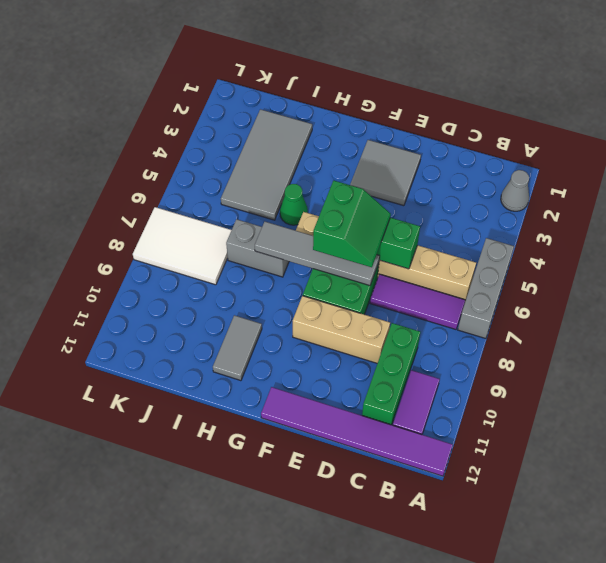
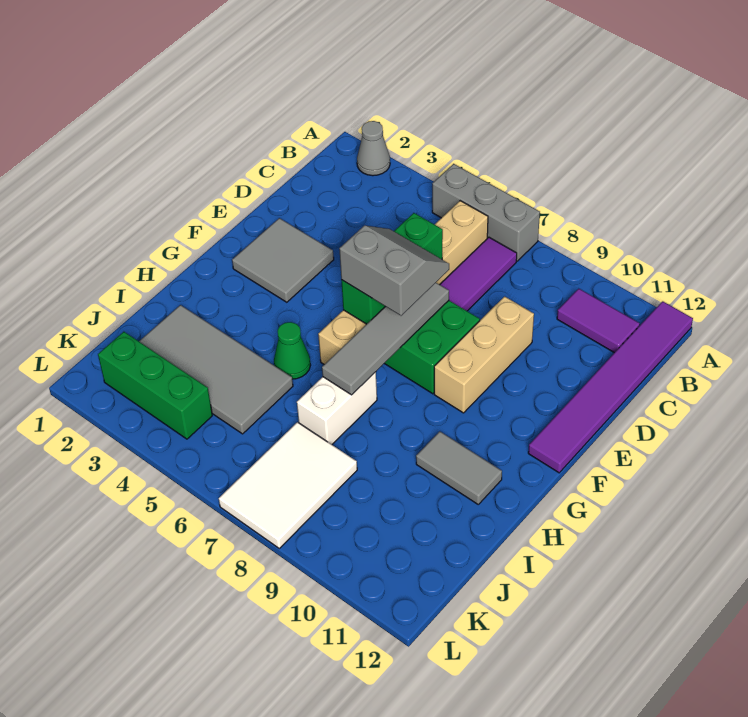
green brick C9:C11 level 1 -> green brick K2:K4 level 1
green slope E6:F7 level 3 top F -> grey slope E6:F7 level 3 top F
grey brick H7:I7 level 1 -> white brick H7:I7 level 1

